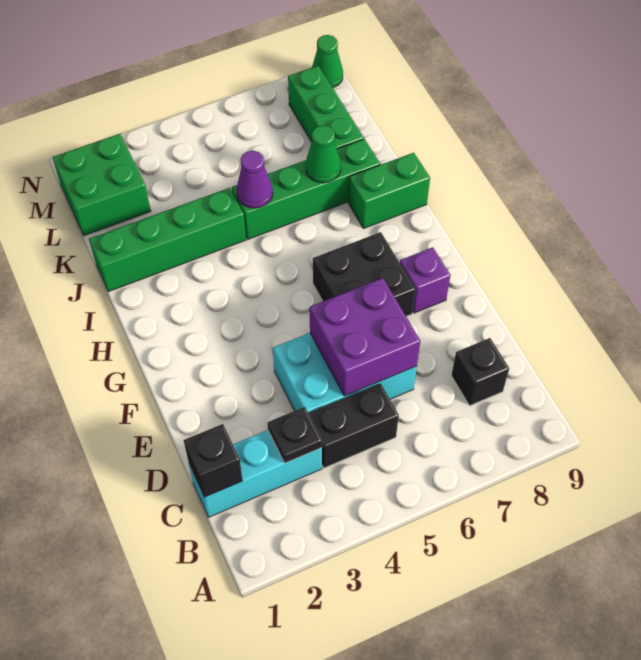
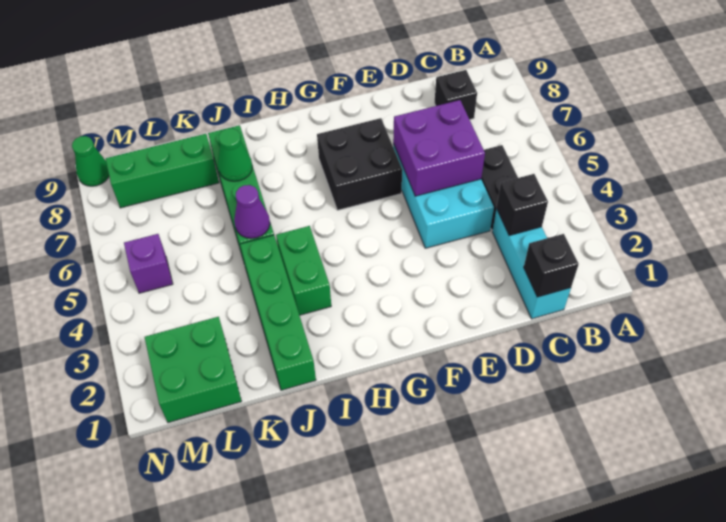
black plate C3 level 2 -> black brick C3 level 2
purple brick F8 level 1 -> purple brick M5 level 1
green brick I8:I9 level 1 -> green brick I3:I4 level 1

